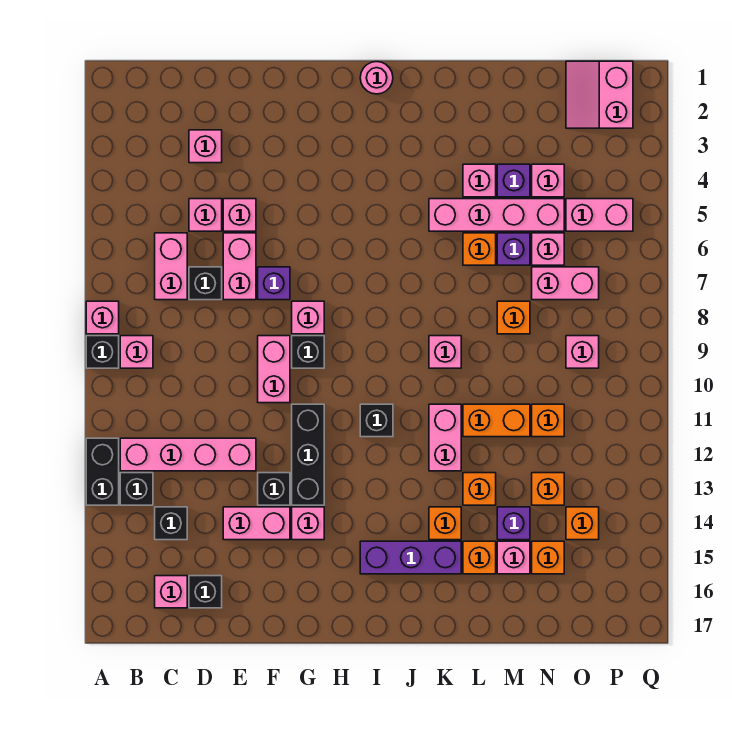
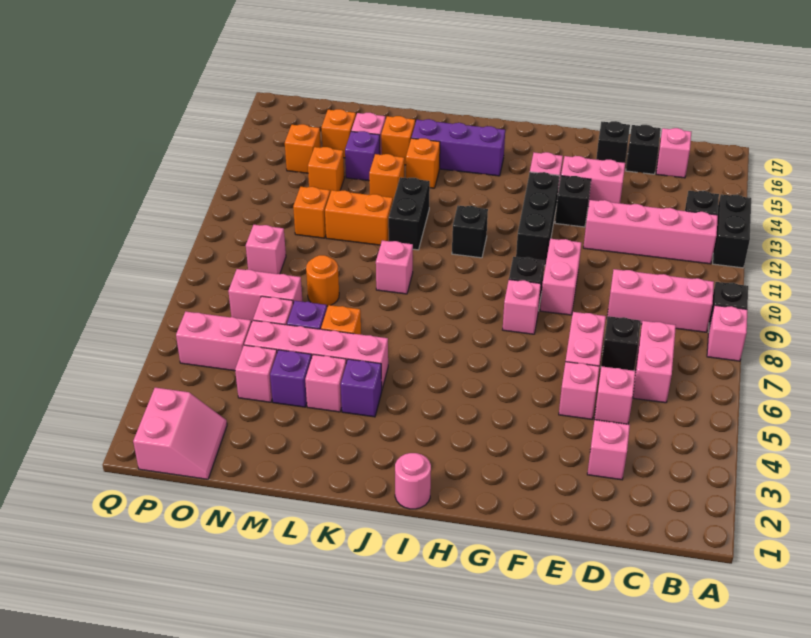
pink brick B9 level 1 -> pink brick B9:D9 level 1
black brick C14 level 1 -> black brick E16 level 1
purple brick F7 level 1 -> purple brick K4 level 1
pink brick K11:K12 level 1 -> black brick K11:K12 level 1
orange brick M8 level 1 -> orange round brick M8 level 1

